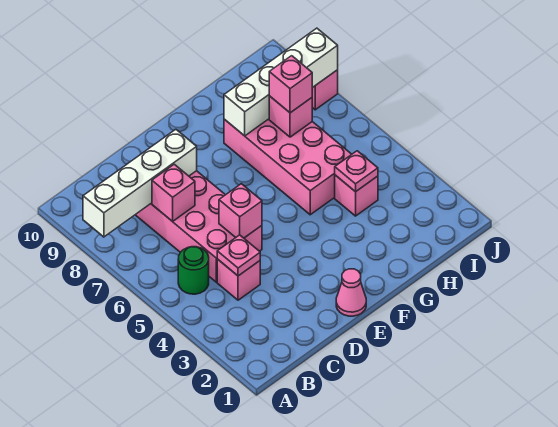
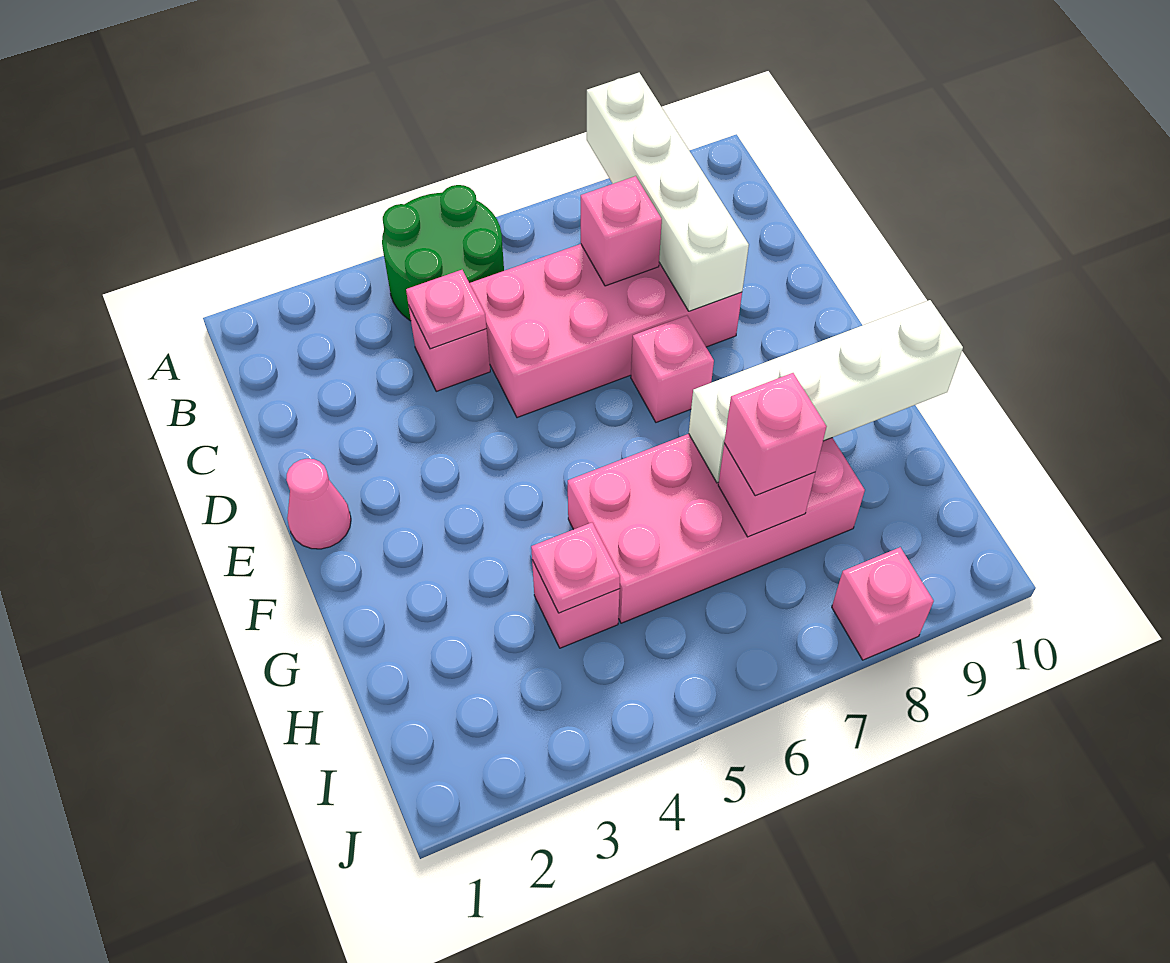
green round brick B5 level 1 -> green round brick A4:B5 level 1
pink brick D5 level 2 -> pink brick E7 level 1
white brick G8:J8 level 2 -> white brick G7:G10 level 2

